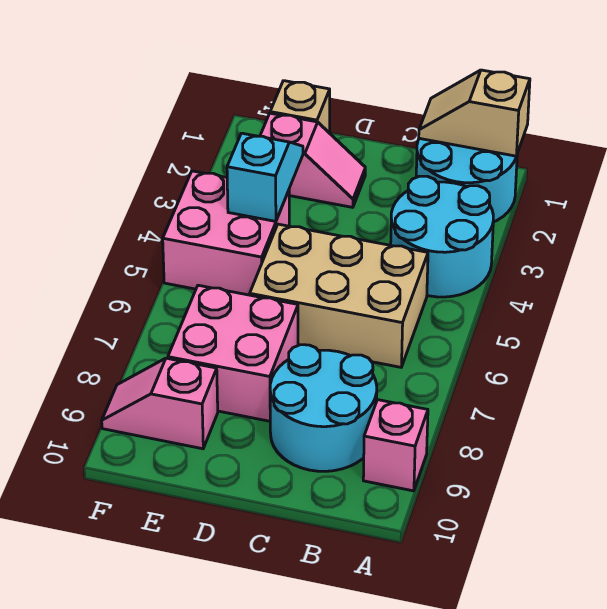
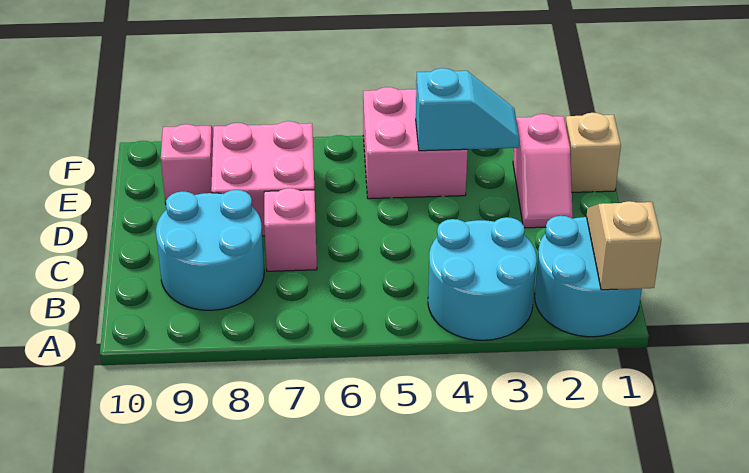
pink brick A9 level 1 -> pink brick C7 level 1
tan brick B5:D6 level 1 -> none

